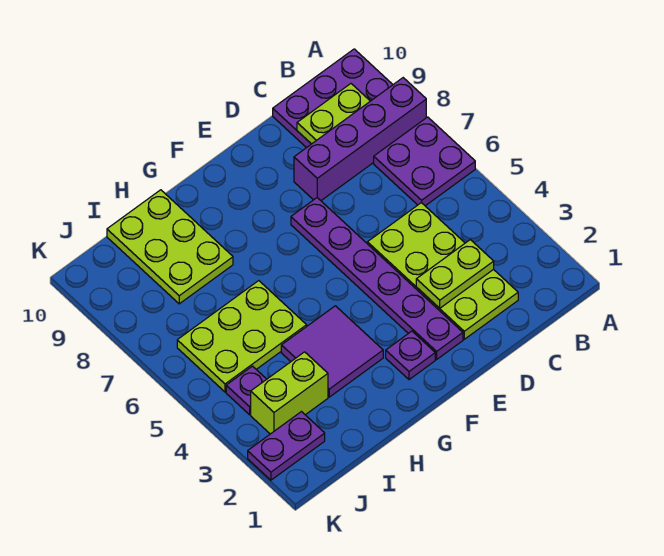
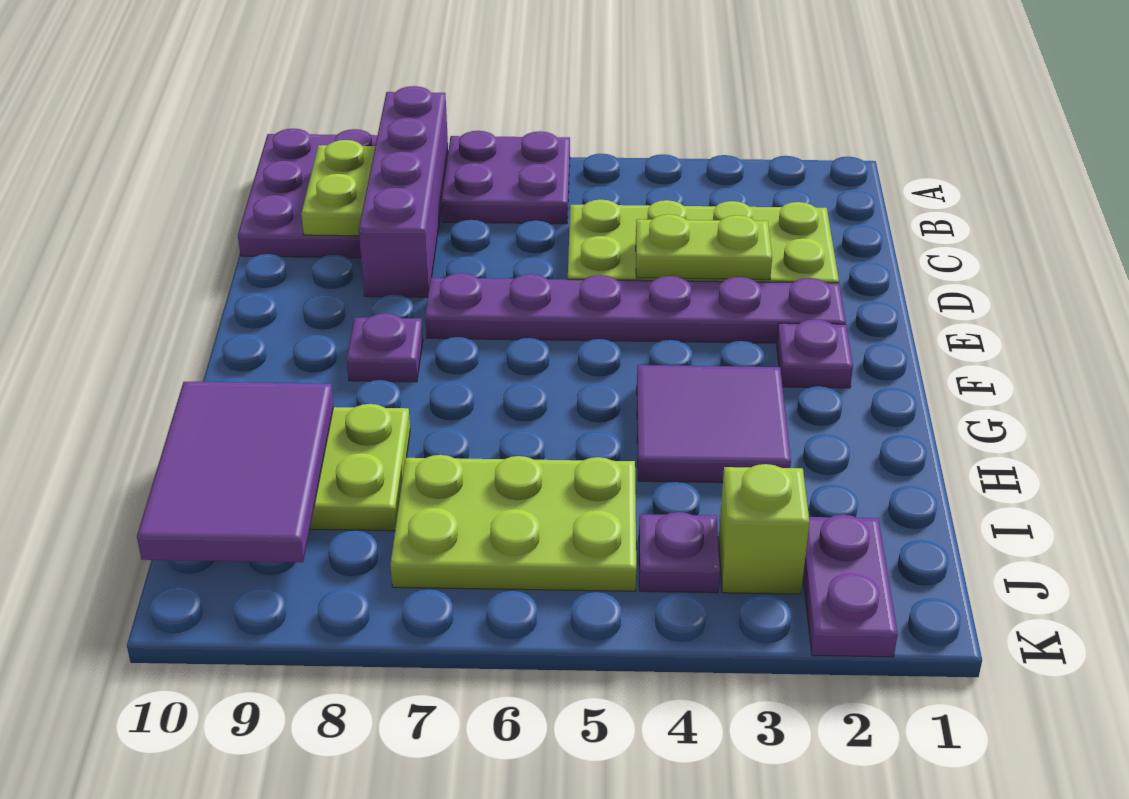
lime plate C3:D3 level 2 -> lime plate D3:D4 level 2
none -> purple plate F8 level 1
lime plate H5:J6 level 1 -> lime plate I5:J7 level 1
none -> purple tile H9:J10 level 2
lime brick I3:J3 level 1 -> lime brick J3 level 1

